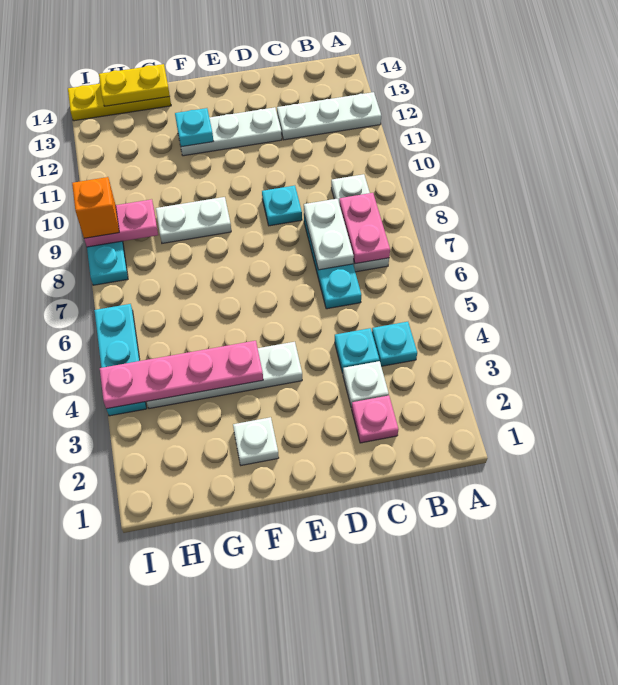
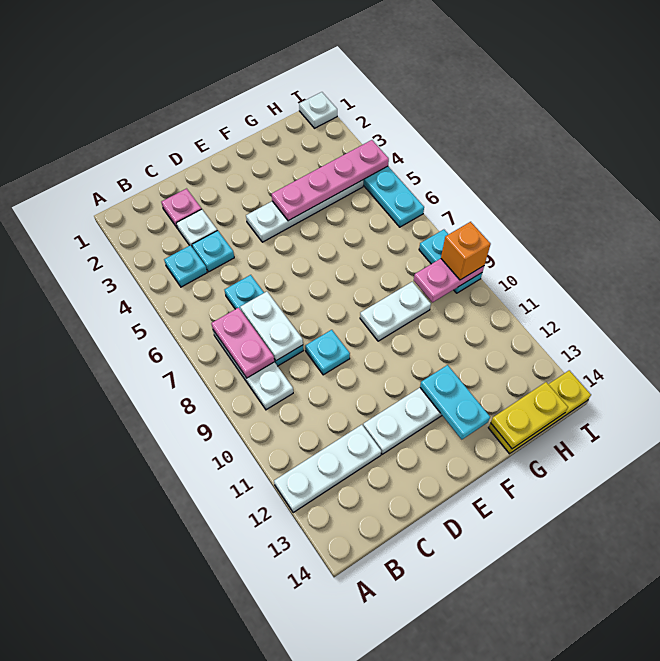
white plate F2 level 1 -> white plate I1 level 1
cyan plate F12 level 2 -> cyan plate F12:F13 level 2

